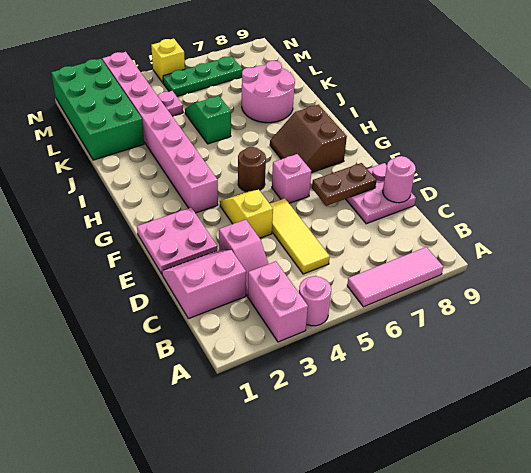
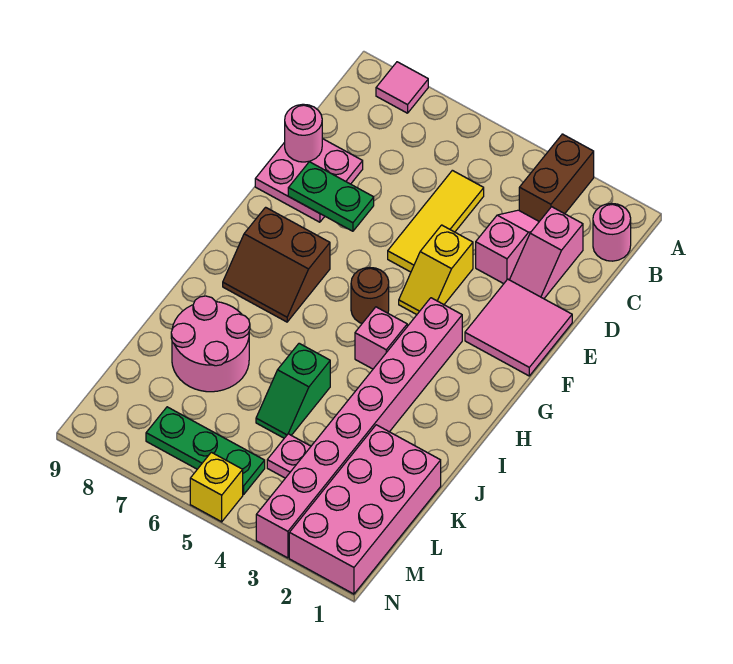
pink brick A3:B3 level 1 -> brown brick A3:B3 level 1
pink round brick A4 level 1 -> pink round brick B1 level 1
pink tile A6:A8 level 1 -> pink tile A8 level 1
pink slope C1:D2 level 1 top C -> pink slope C2:D2 level 1 top C
pink plate E1:F2 level 1 -> pink tile E1:F2 level 1
brown plate E7:E8 level 2 -> green plate E7:E8 level 2
pink brick F6 level 1 -> pink brick H4 level 1
brown slope G7:H8 level 1 top 8 -> brown slope G7:H8 level 1 top G
green brick K1:N2 level 1 -> pink brick K1:N2 level 1

